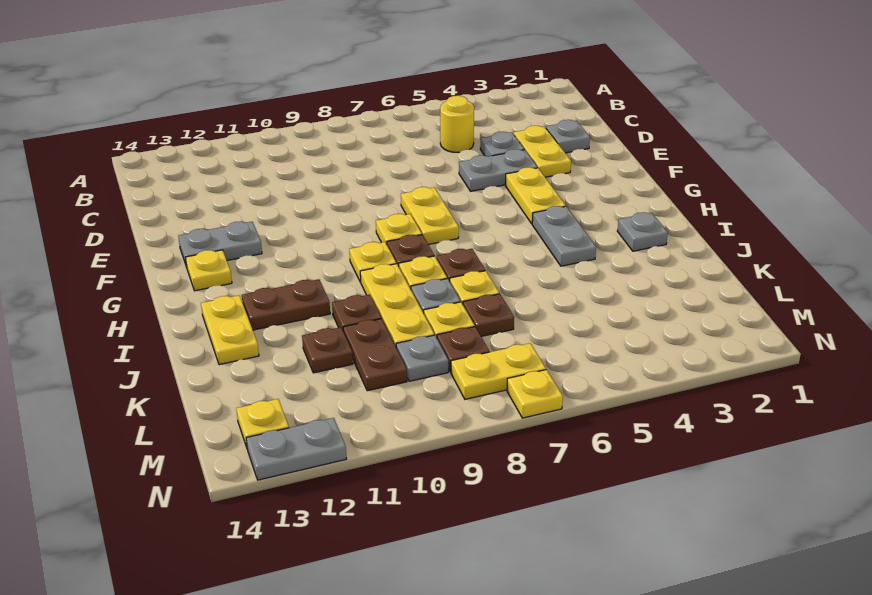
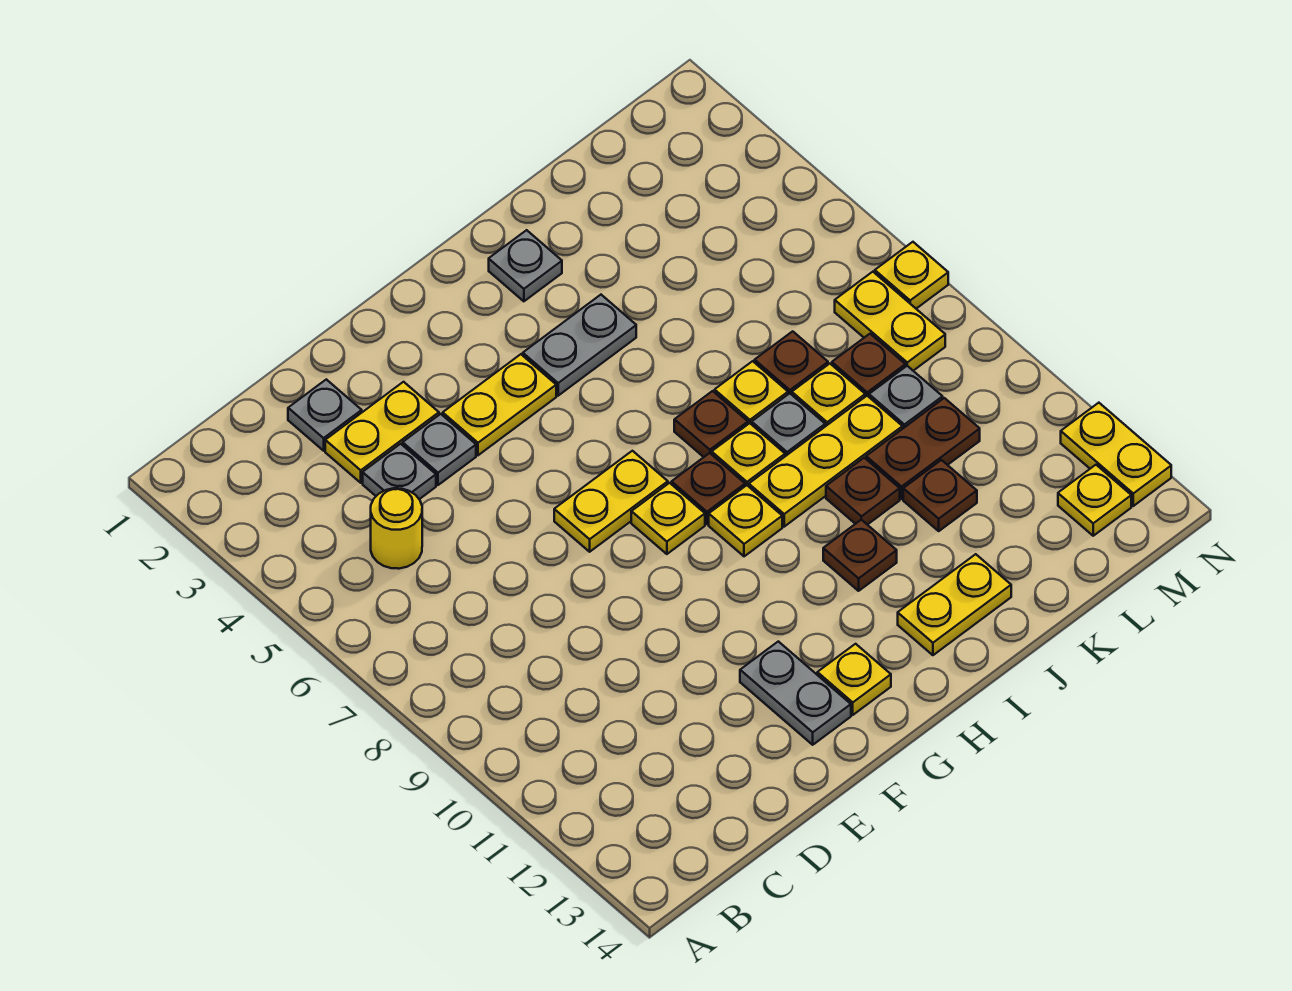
grey plate E4:E5 level 1 -> grey plate E4 level 1
brown plate I11:I12 level 1 -> brown plate I11 level 1
grey plate N12:N13 level 1 -> yellow plate N12:N13 level 1

